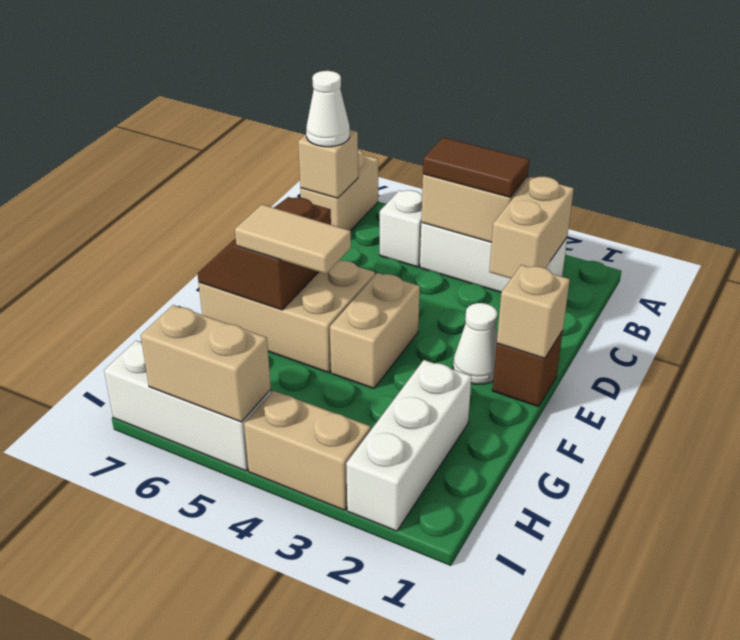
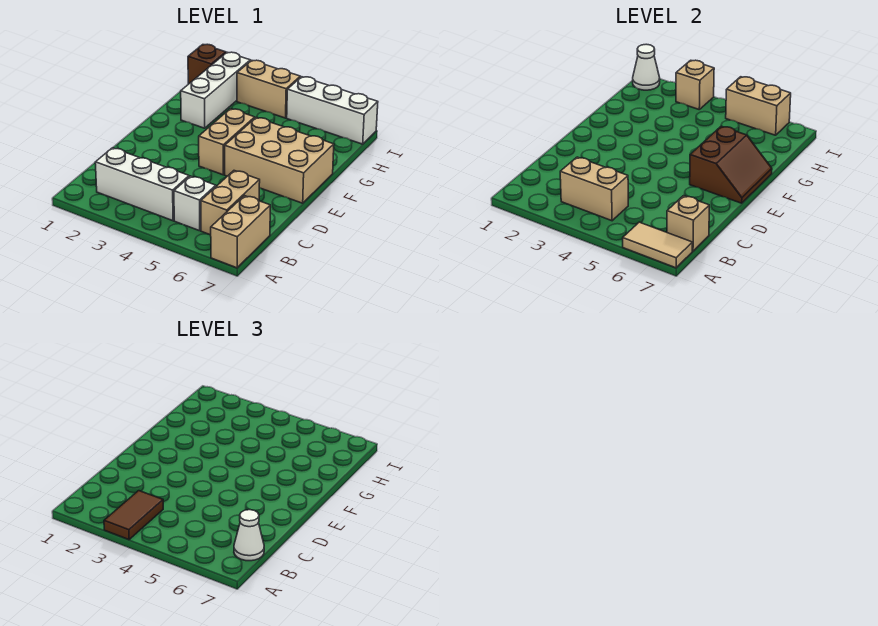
tan brick B2:C2 level 2 -> tan brick B6:C6 level 1
brown tile B3:B4 level 3 -> brown tile A3:B3 level 3
brown brick E1 level 1 -> brown brick I1 level 1
tan brick E1 level 2 -> tan brick I3 level 2
white cone E2 level 1 -> white cone I1 level 2
tan tile F5:F6 level 3 -> tan tile A6:A7 level 2

